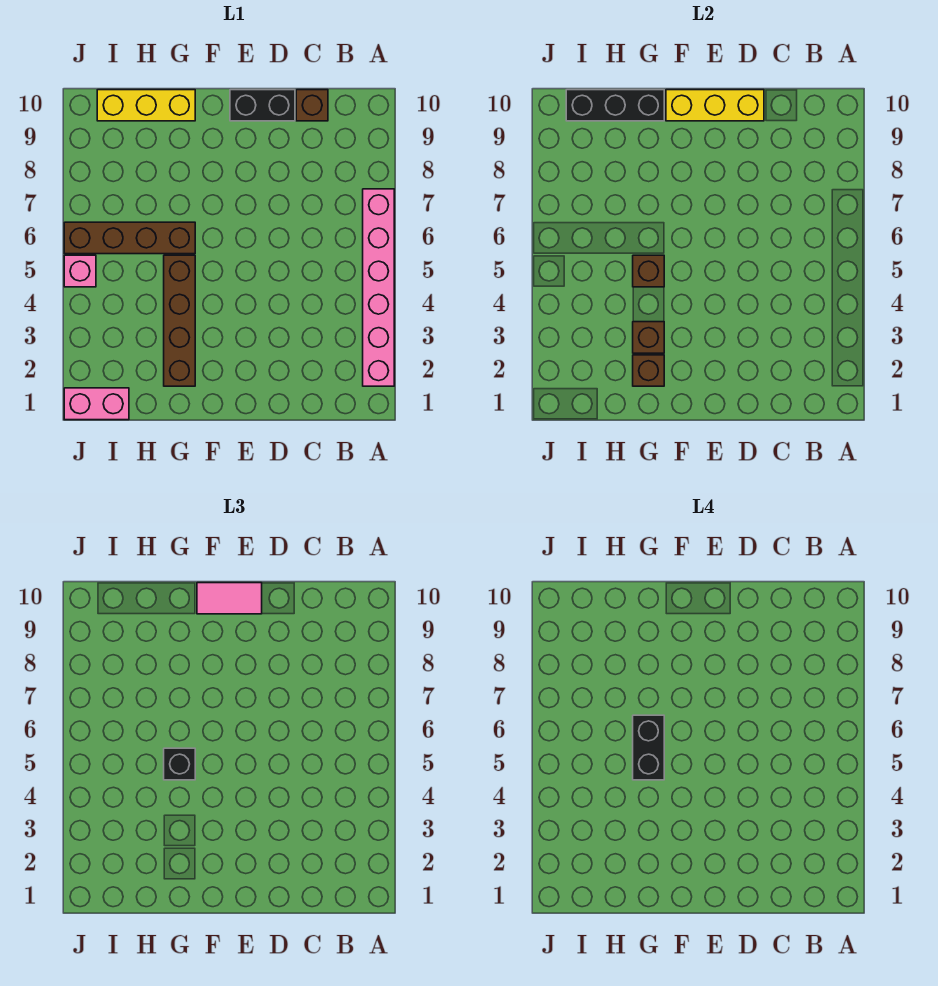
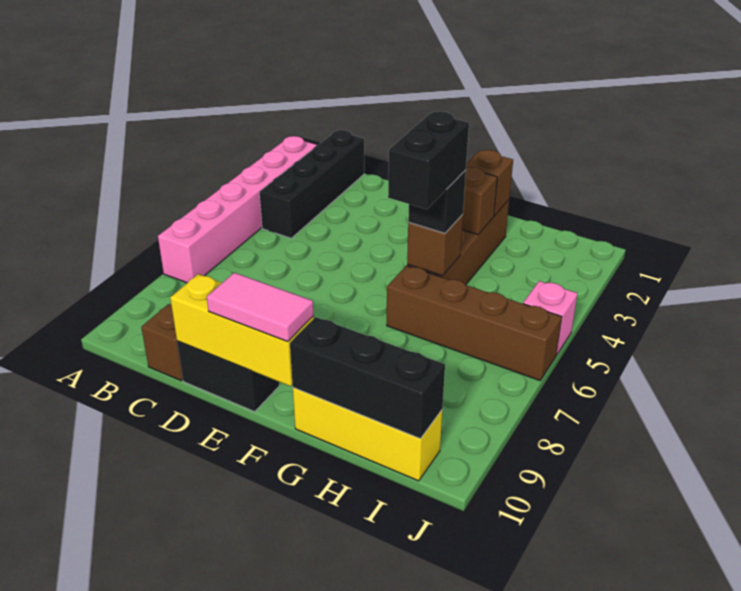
none -> black brick B1:B4 level 1
pink brick I1:J1 level 1 -> none

